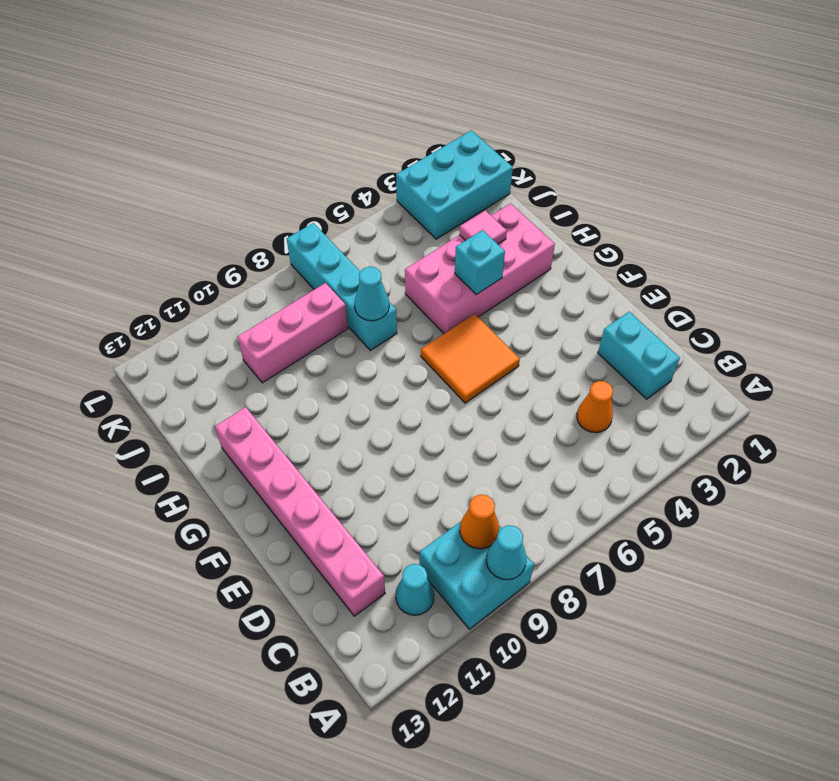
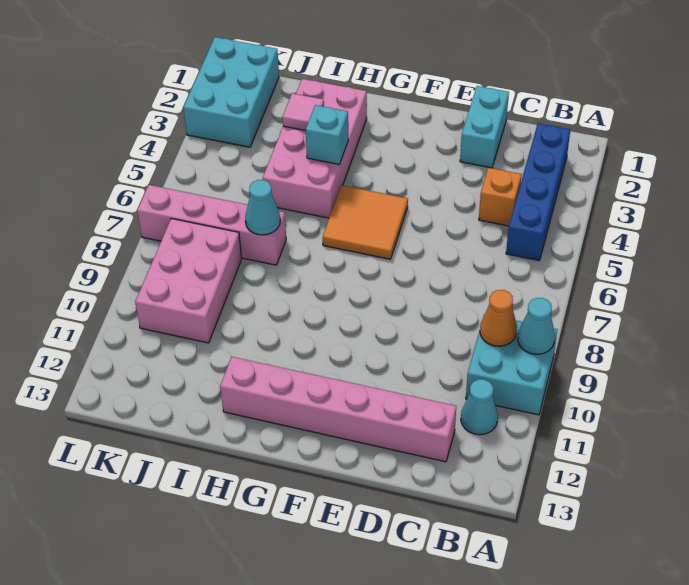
none -> blue brick B2:B5 level 1
cyan brick C2:D2 level 1 -> cyan brick D1:D2 level 1
orange cone C4 level 1 -> orange brick C4 level 1
cyan brick I7:L7 level 1 -> pink brick I7:L7 level 1
pink brick J8:J10 level 1 -> pink brick J8:K10 level 1

